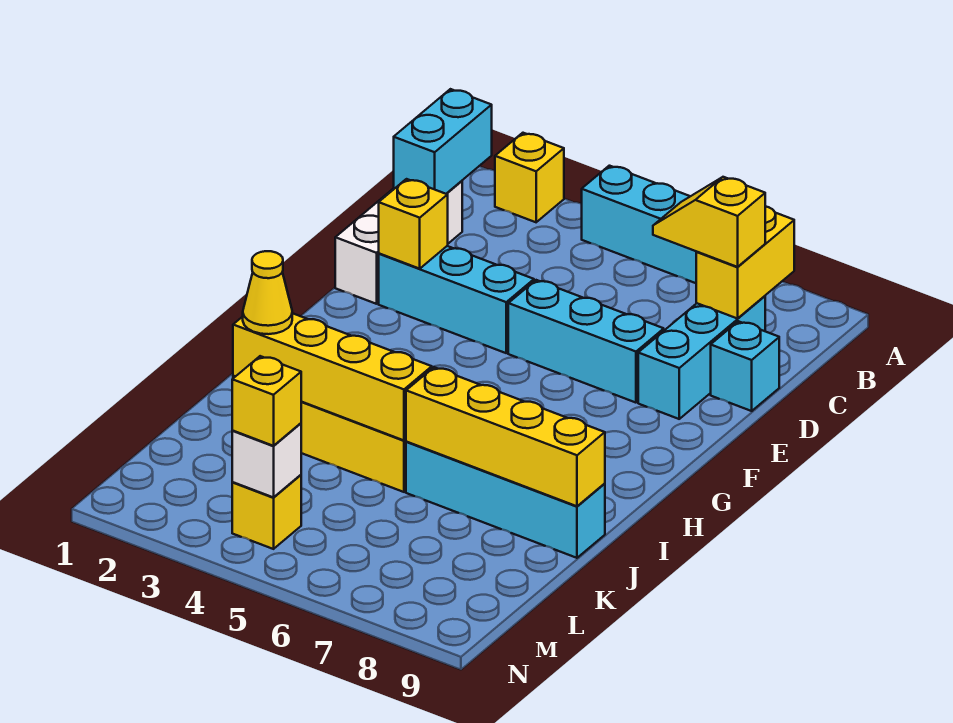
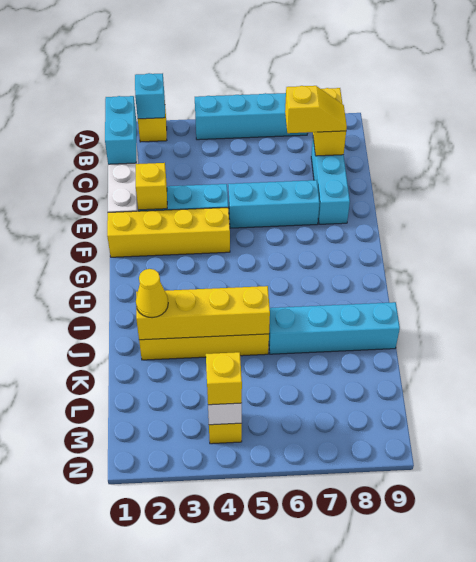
yellow slope C7:C8 level 3 top 8 -> yellow slope C7:C8 level 3 top 7
cyan brick D9 level 1 -> cyan brick A2 level 2
yellow brick J6:J9 level 2 -> yellow brick F1:F4 level 1

